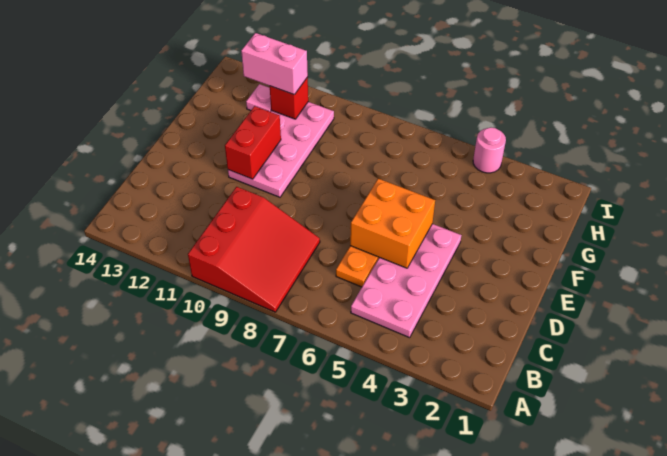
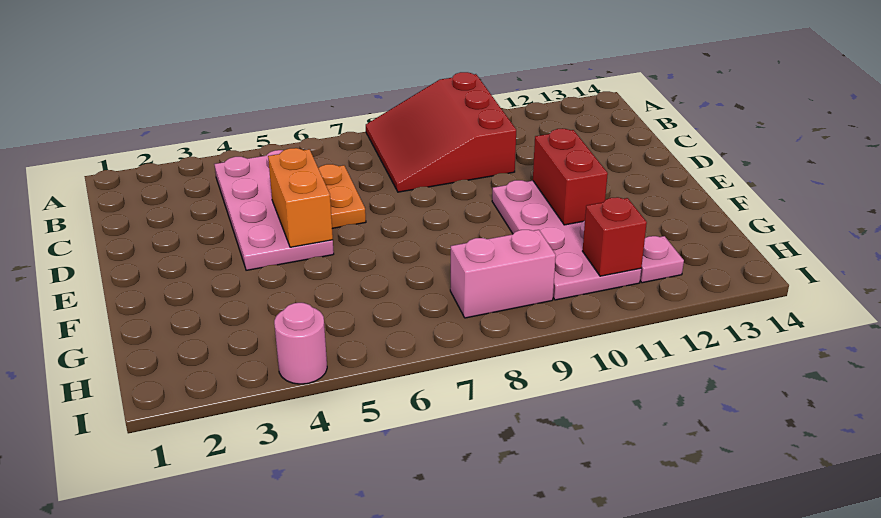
orange brick D5:E6 level 2 -> orange brick D5:E5 level 2
pink brick H11:H12 level 3 -> pink brick H8:H9 level 1

